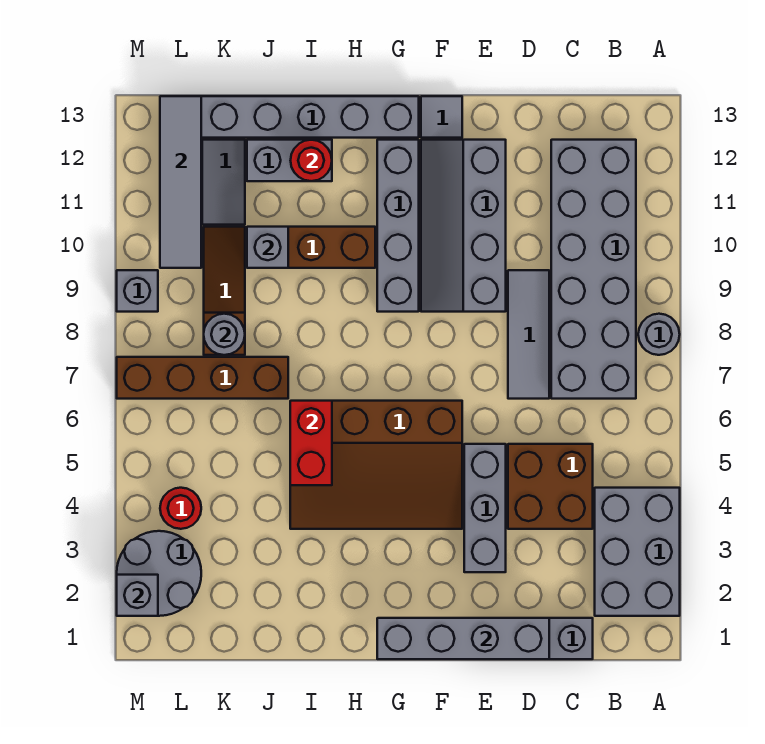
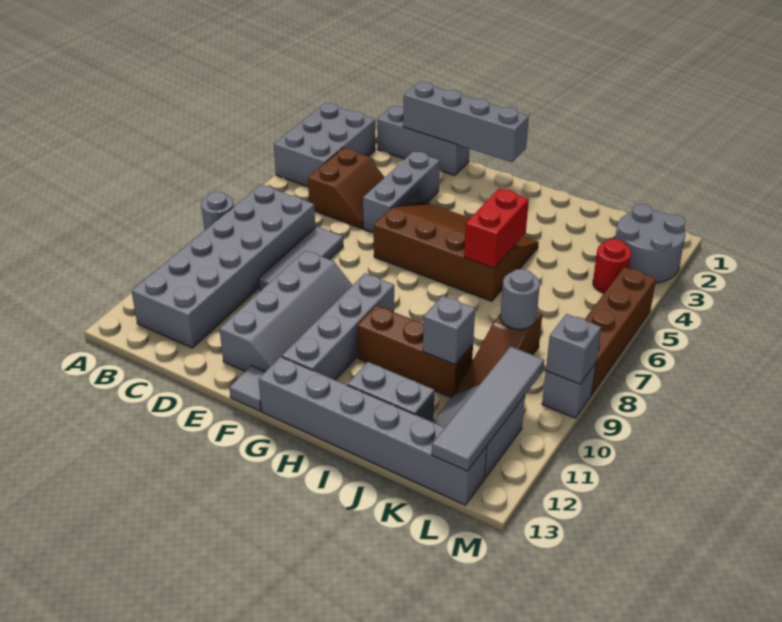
brown brick C4:D5 level 1 -> brown slope C4:D5 level 1 top C
red round brick I12 level 2 -> none
brown brick J7:M7 level 1 -> brown brick M5:M8 level 1
grey brick M2 level 2 -> grey brick M9 level 2

